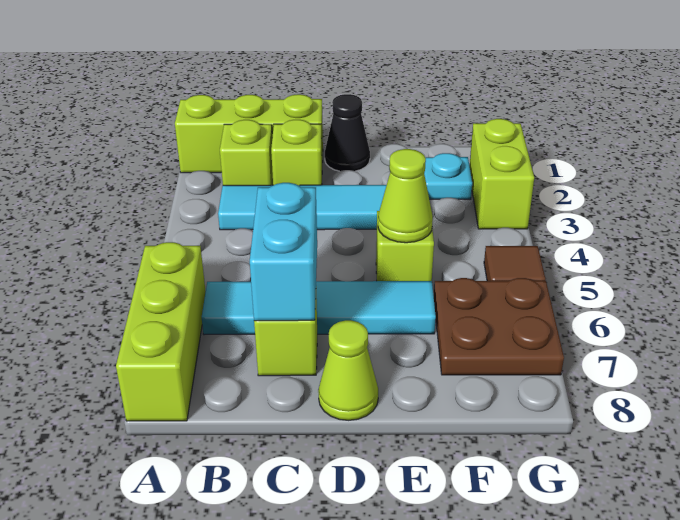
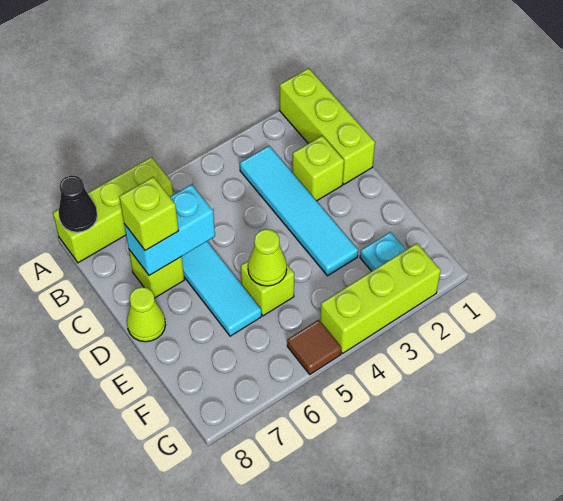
lime brick B2 level 1 -> lime brick C7 level 3
black cone D1 level 1 -> black cone A8 level 2
brown plate F6:G7 level 1 -> none
lime brick G2:G3 level 1 -> lime brick G2:G4 level 1

